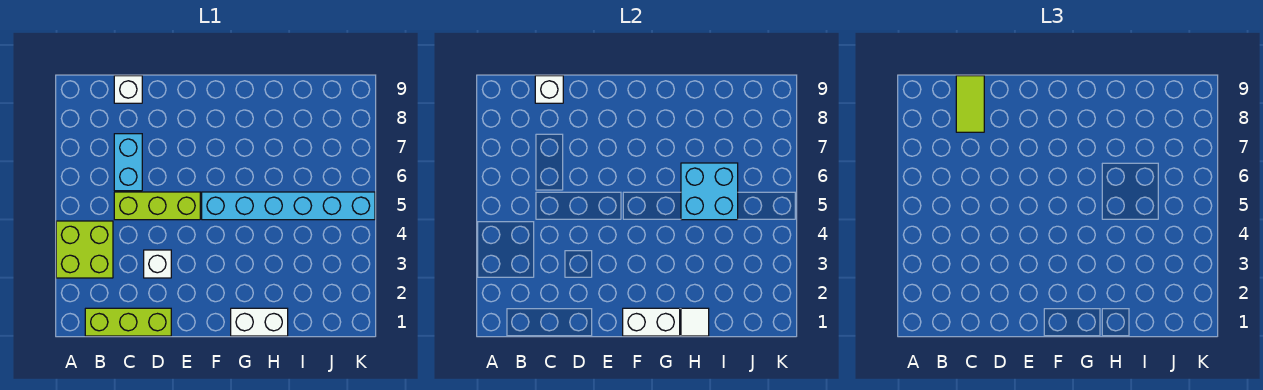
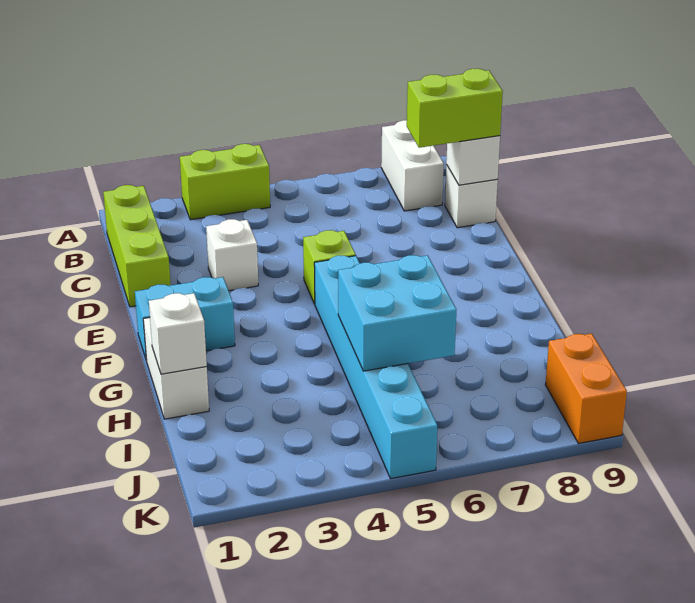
lime brick A3:B4 level 1 -> lime brick A3:A4 level 1
lime brick C5:E5 level 1 -> lime brick E5 level 1
cyan brick C6:C7 level 1 -> cyan brick F1:F2 level 1
lime tile C8:C9 level 3 -> lime brick C8:C9 level 3
white brick F1:G1 level 2 -> white brick A8:B8 level 1
white tile H1 level 2 -> white brick H1 level 2
none -> orange brick J9:K9 level 1

